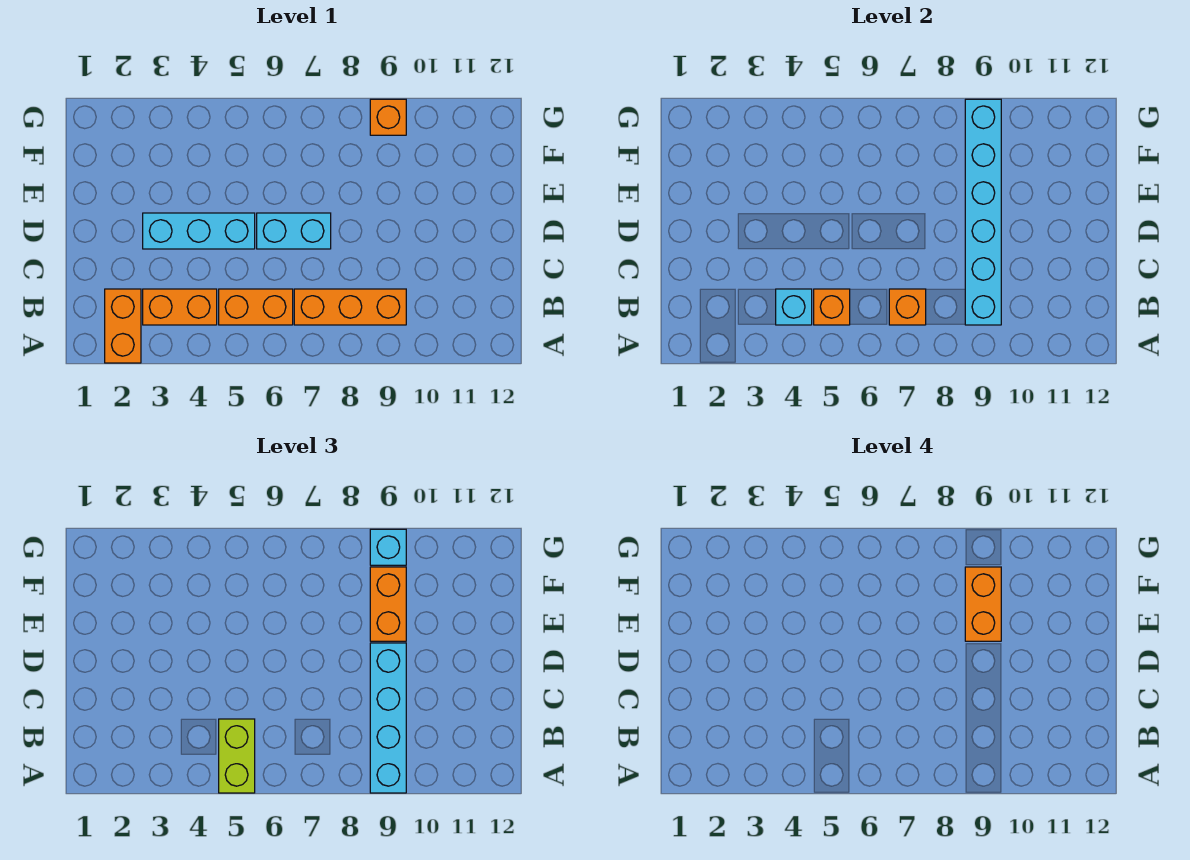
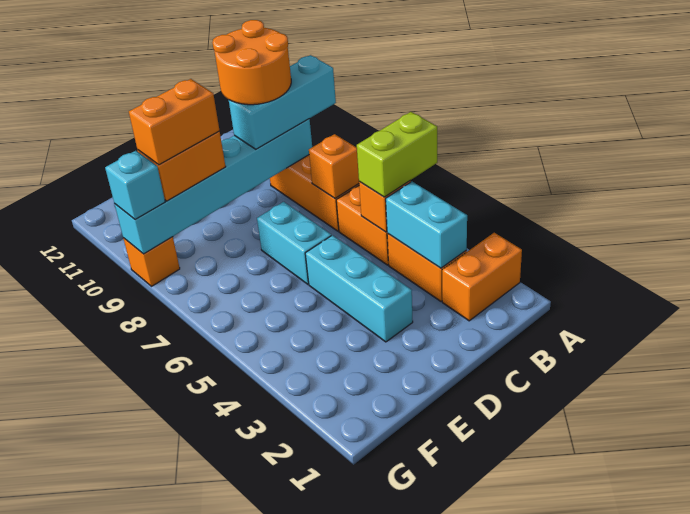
cyan brick A9:D9 level 3 -> cyan brick A9:C9 level 3
cyan brick B4 level 2 -> cyan brick B3:B4 level 2
none -> orange round brick B9:C10 level 4

